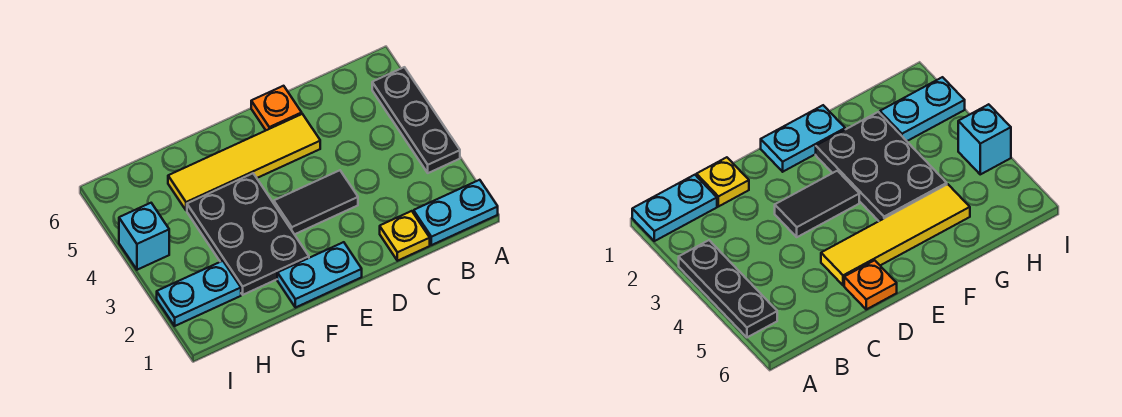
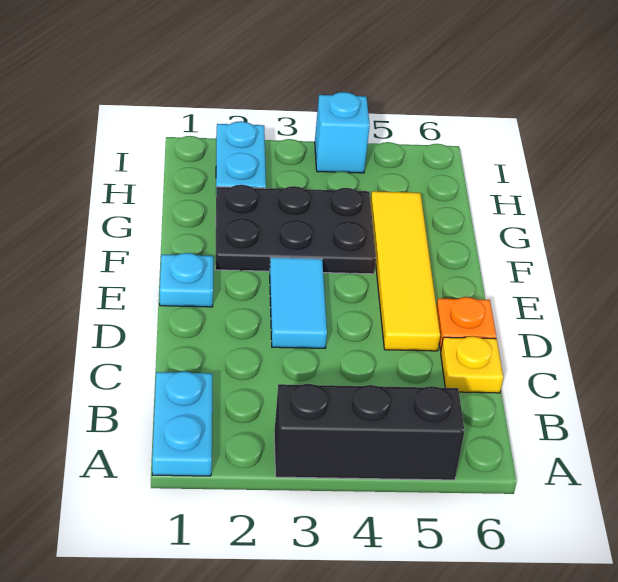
black plate A3:A5 level 1 -> black brick A3:A5 level 1
yellow plate C1 level 1 -> yellow plate C6 level 1
black tile D3:E3 level 1 -> cyan tile D3:E3 level 1
cyan plate E1:F1 level 1 -> cyan plate E1 level 1

